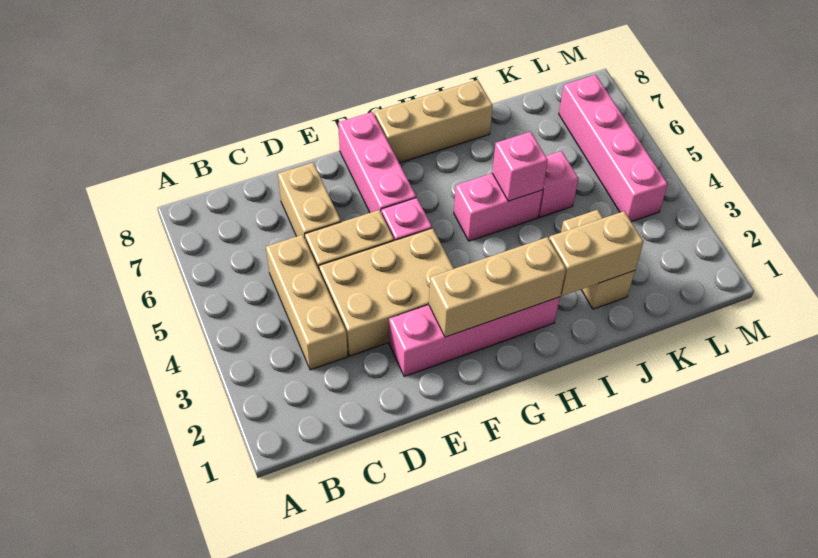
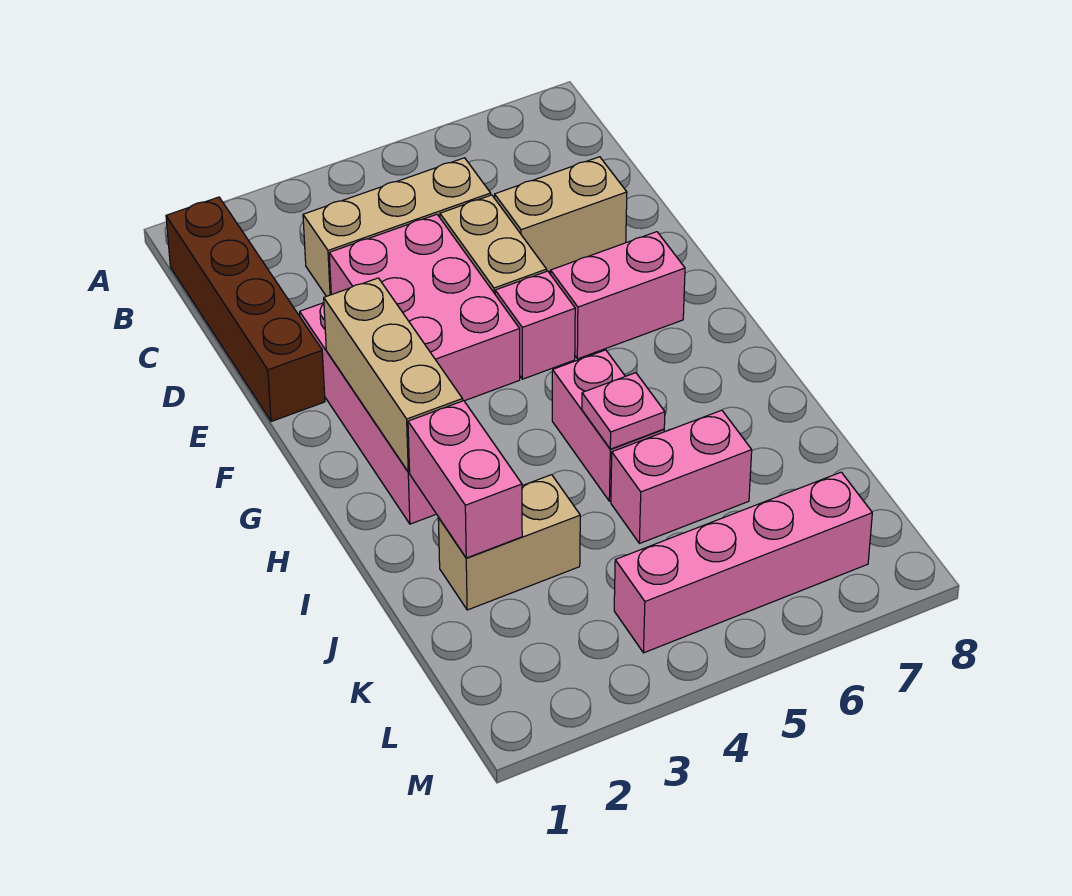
none -> brown brick B1:E1 level 1
tan brick D3:F4 level 1 -> pink brick D3:F4 level 1
pink brick F6:F8 level 1 -> pink brick F6:F7 level 1
tan brick G8:I8 level 1 -> none
tan brick I2:J2 level 2 -> pink brick I2:J2 level 2
pink brick I5 level 2 -> pink plate I5 level 2
pink brick J5 level 1 -> pink brick J5:J6 level 1

